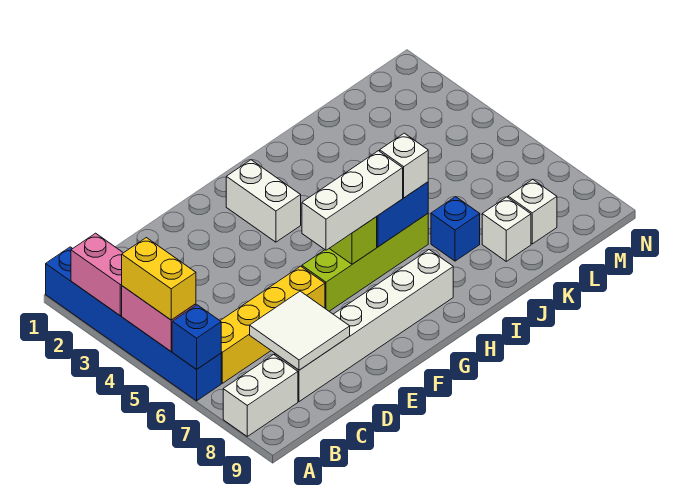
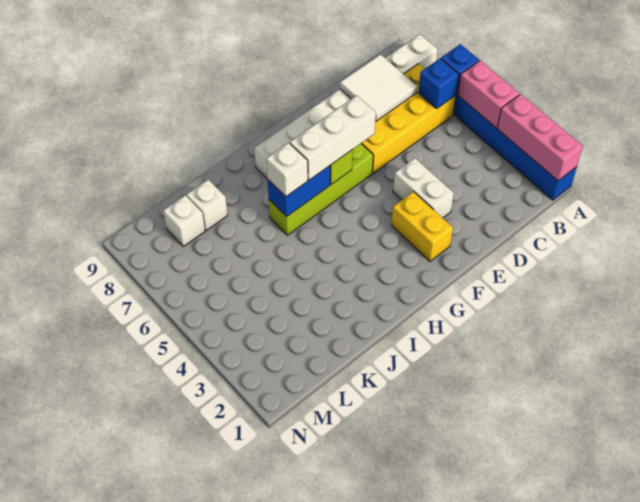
pink brick A2:A3 level 2 -> pink brick A1:A3 level 2
yellow brick A4:A5 level 3 -> yellow brick F2:F3 level 1
yellow brick B6:E6 level 1 -> yellow brick B6:E7 level 1
white brick G2:G3 level 1 -> white brick E3:E4 level 1
blue brick J7 level 1 -> blue brick B6 level 2

